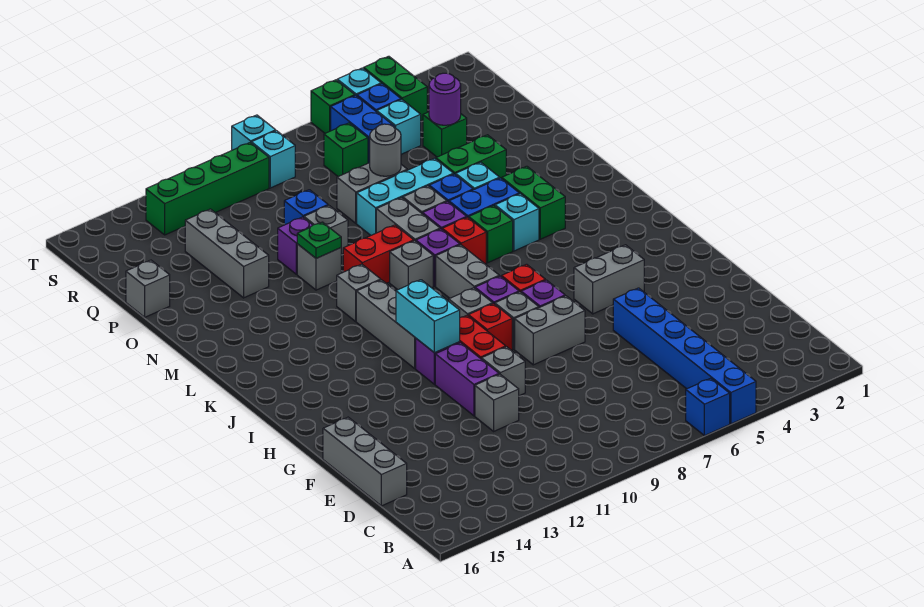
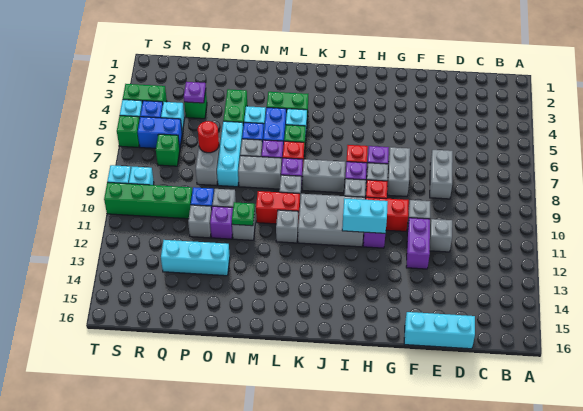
blue brick A5:F5 level 1 -> none
blue brick A6 level 1 -> none
grey brick D16:F16 level 1 -> cyan brick D16:F16 level 1
purple brick F11:G11 level 1 -> purple brick F11:F12 level 1
grey brick H4:H5 level 1 -> grey brick E7:E8 level 1
grey brick I11:K11 level 1 -> grey brick I10:K11 level 1
red brick M9:M10 level 1 -> red brick L10:M10 level 1
grey brick O13:Q13 level 1 -> cyan brick O13:Q13 level 1
grey round brick P7 level 2 -> red round brick P7 level 2
grey brick P16 level 1 -> grey brick P11 level 1
purple round brick Q4 level 2 -> purple plate Q4 level 2
green brick S10:S13 level 1 -> green brick Q10:T10 level 1

